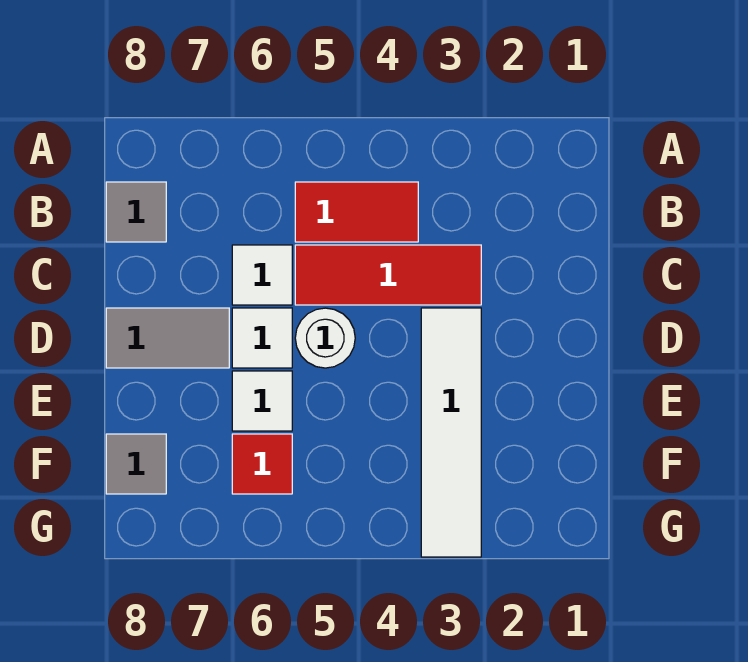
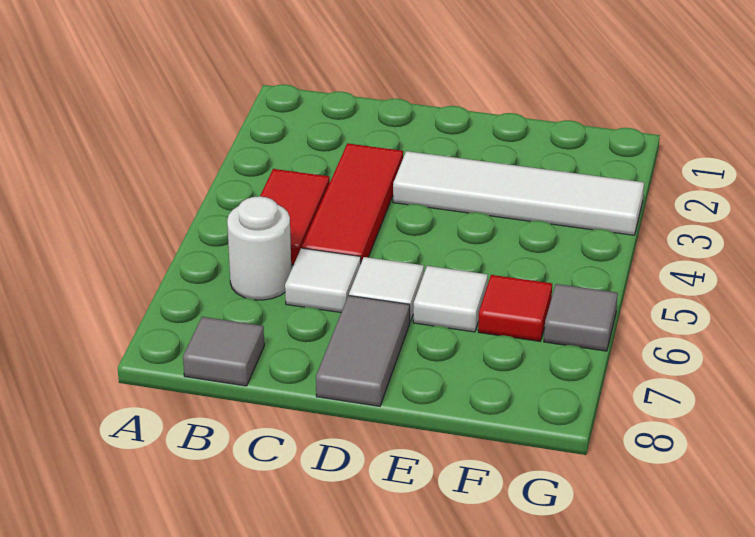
white round brick D5 level 1 -> white round brick B6 level 1
grey tile F8 level 1 -> grey tile G6 level 1

